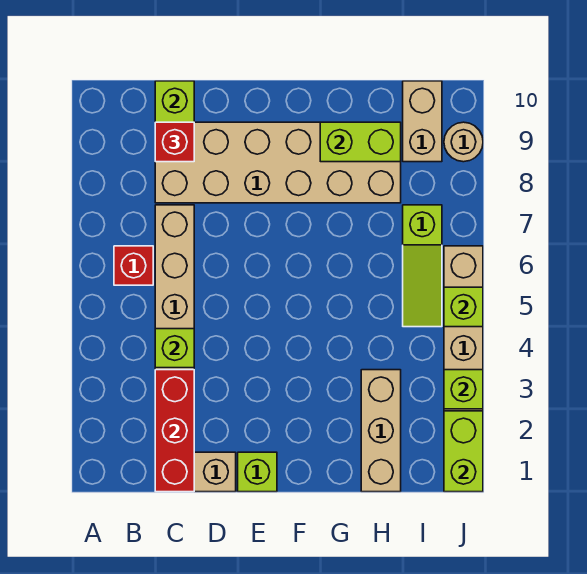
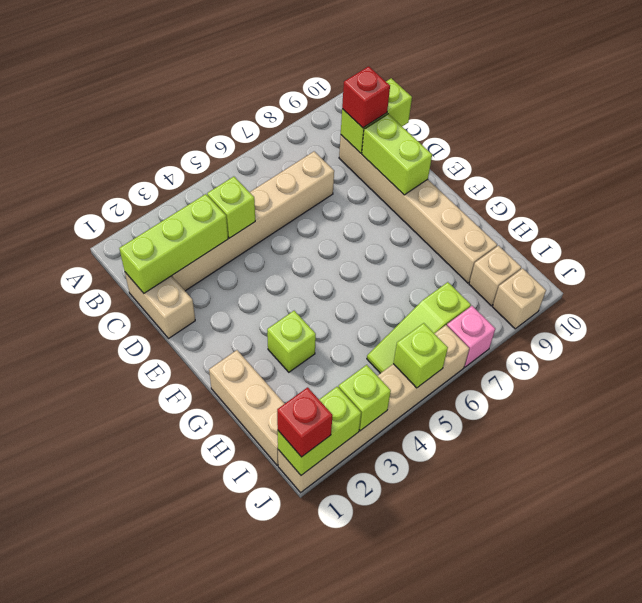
red brick B6 level 1 -> red brick J1 level 3
red brick C1:C3 level 2 -> lime brick C1:C3 level 2
tan brick C8:H9 level 1 -> tan brick C9:H9 level 1
lime brick E1 level 1 -> lime brick G3 level 1
lime brick G9:H9 level 2 -> lime brick D9:E9 level 2
tan brick H1:H3 level 1 -> tan brick G1:I1 level 1
tan brick I9:I10 level 1 -> tan brick I9 level 1
none -> pink brick J7 level 1
tan round brick J9 level 1 -> tan brick J9 level 1

